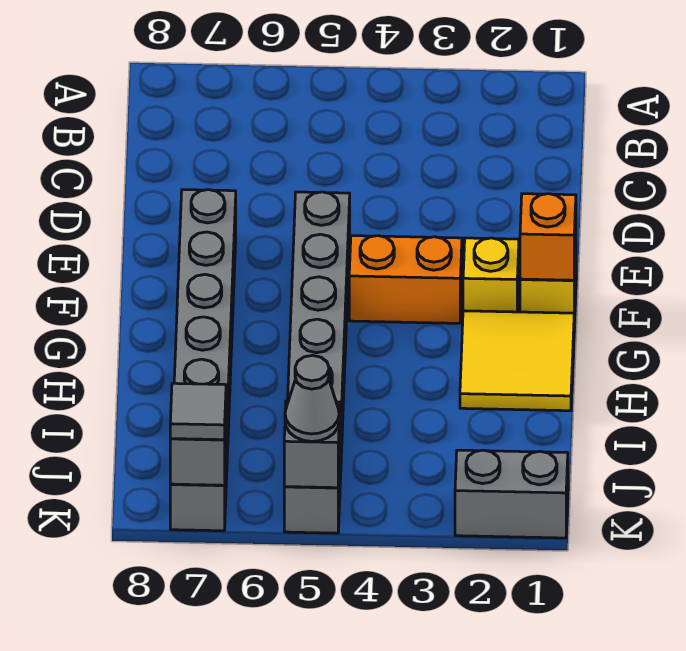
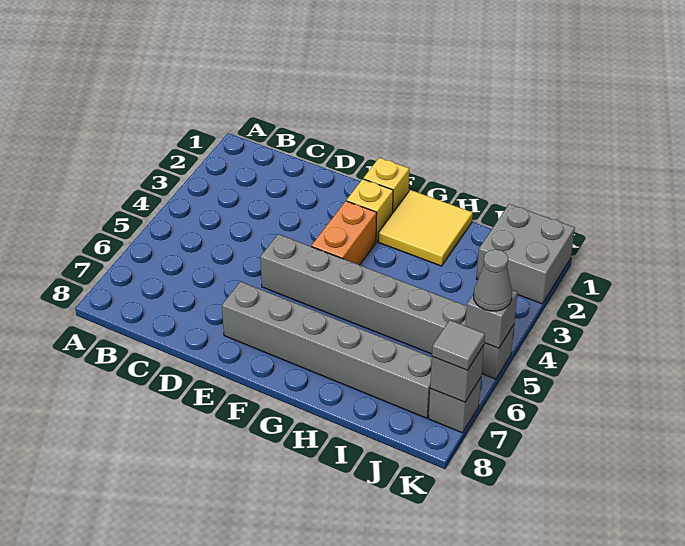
orange brick F1 level 2 -> none
grey brick K1:K2 level 1 -> grey brick J1:K2 level 1

